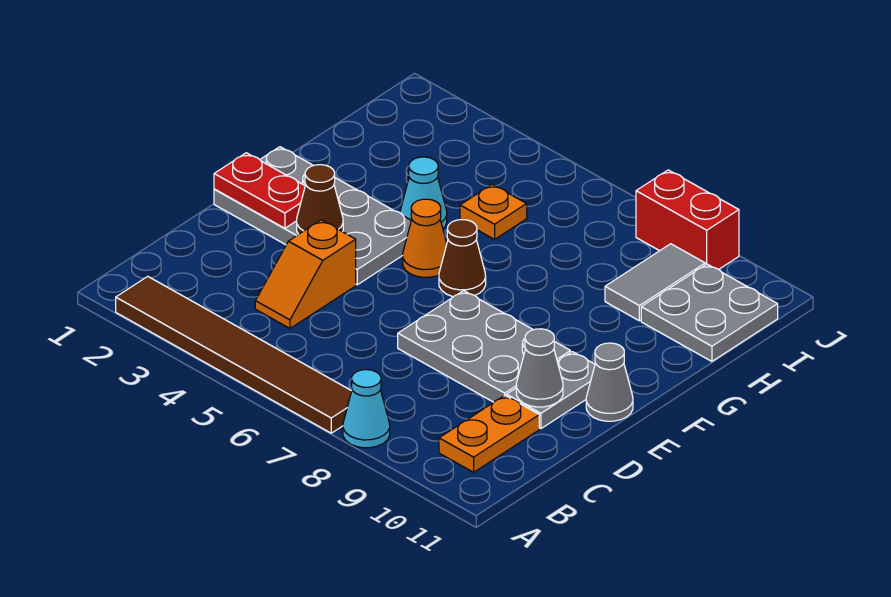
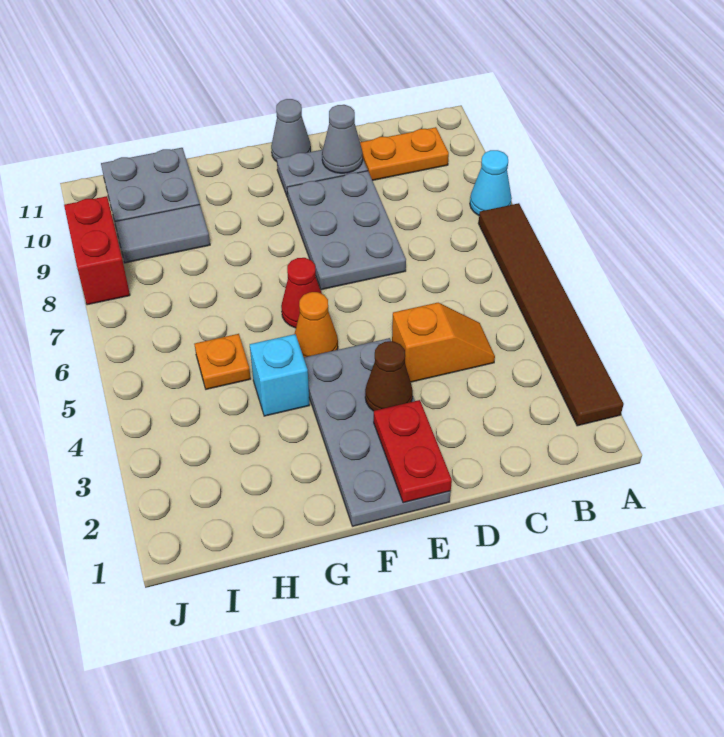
brown cone F6 level 1 -> red cone F6 level 1
cyan cone G4 level 1 -> cyan brick G4 level 1

